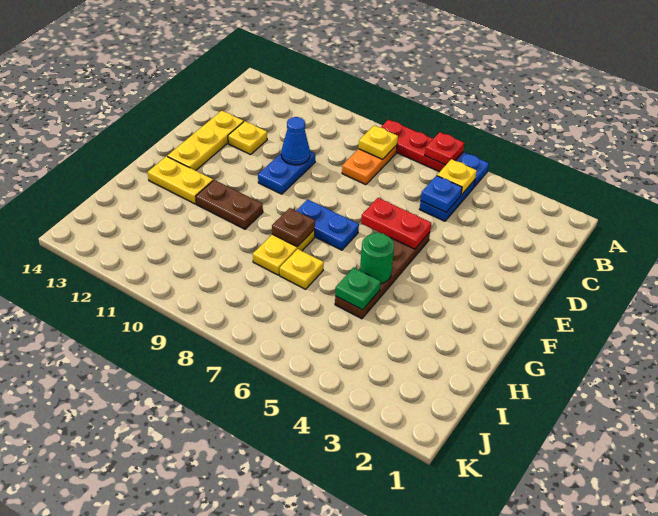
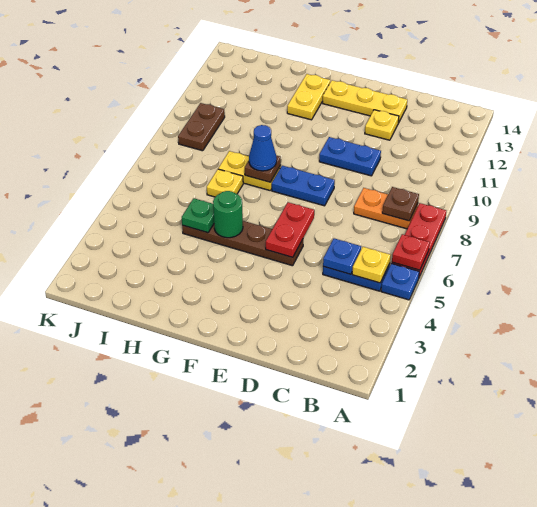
yellow plate B8 level 2 -> brown plate B8 level 2
blue cone D10 level 2 -> blue cone G8 level 3
blue plate F7:F8 level 1 -> blue plate E8:F8 level 1
brown plate G10:G11 level 1 -> brown plate J9:J10 level 1

